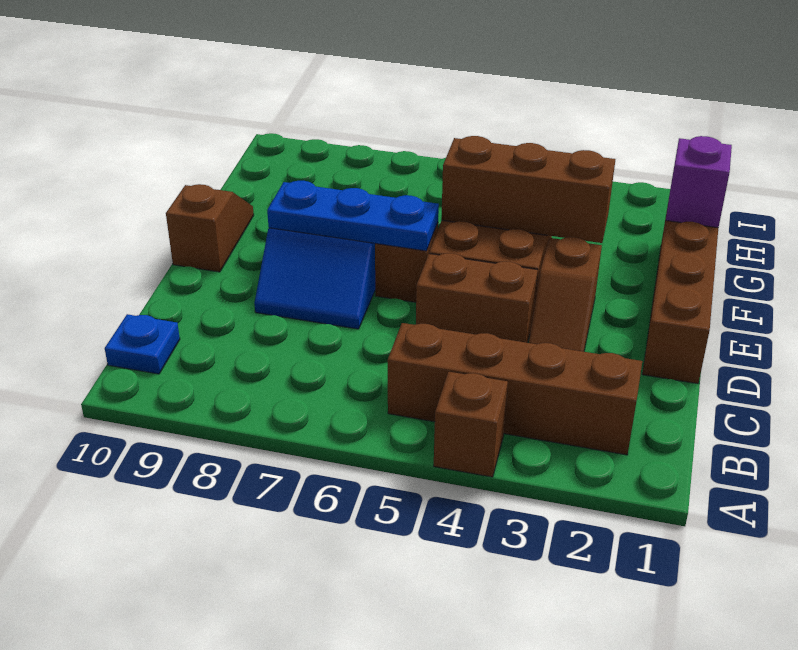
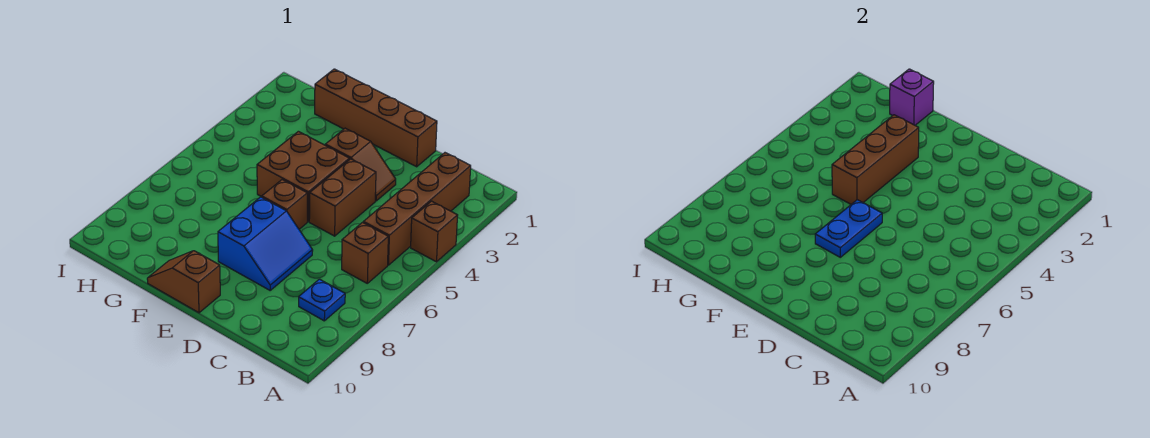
none -> brown brick B6 level 1
blue plate B10 level 1 -> blue plate B8 level 1
blue plate E6:E8 level 2 -> blue plate E6:E7 level 2

